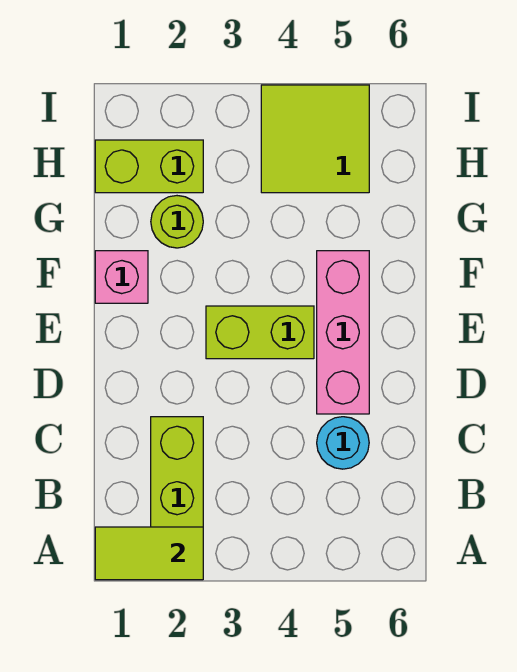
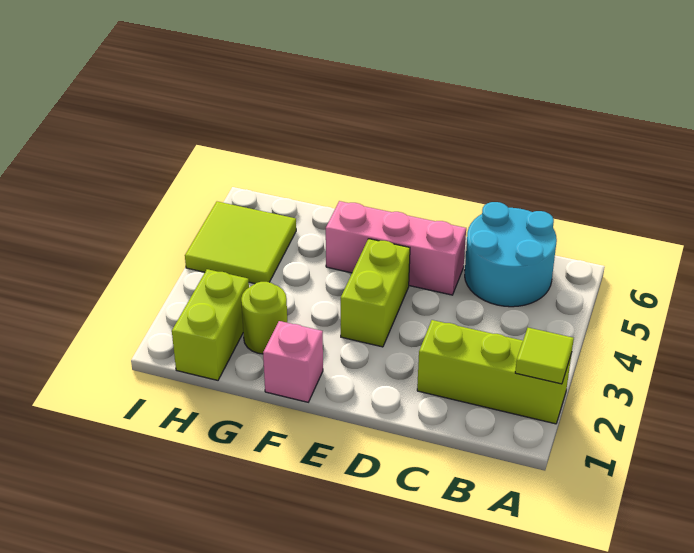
lime tile A1:A2 level 2 -> lime tile A2 level 2
cyan round brick C5 level 1 -> cyan round brick B5:C6 level 1

